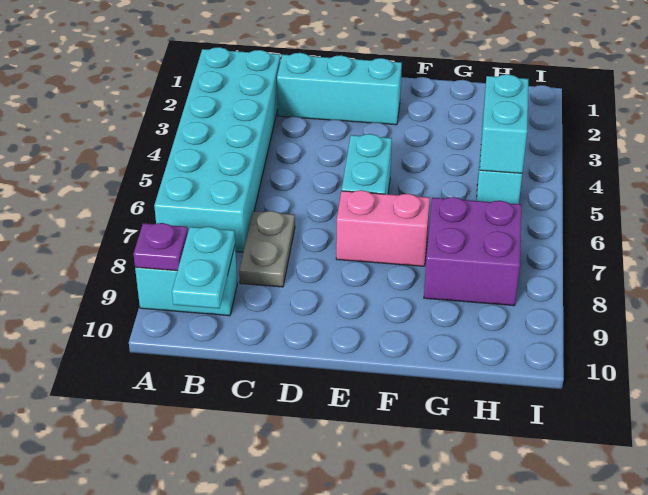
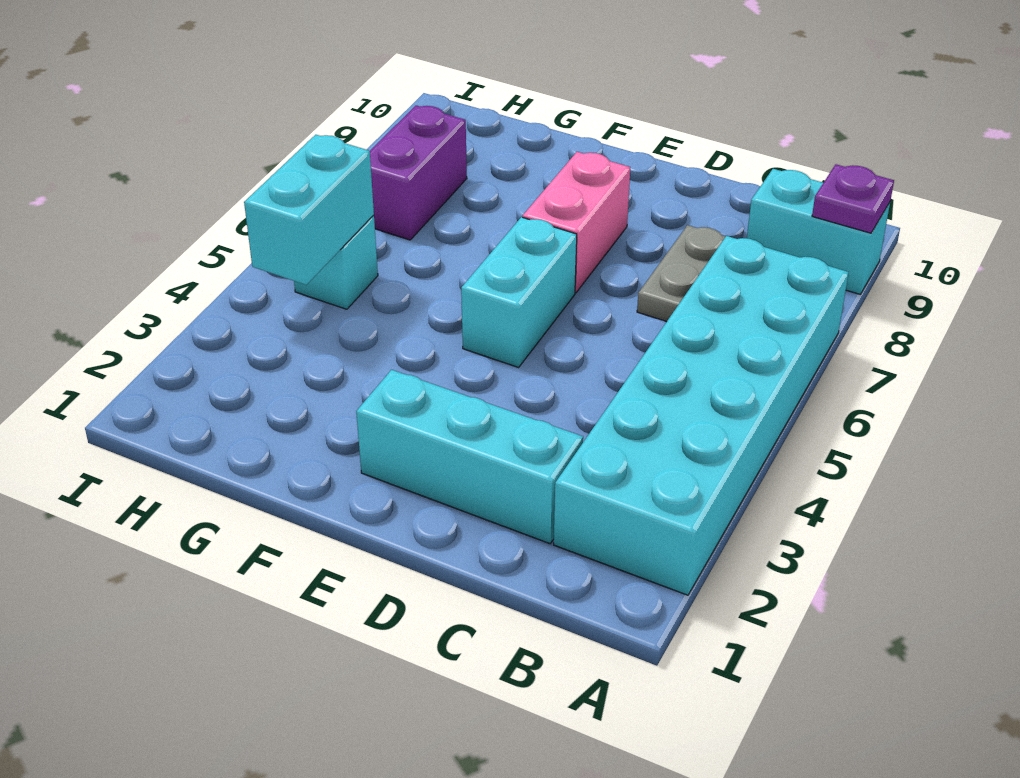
cyan plate B9:B10 level 2 -> none
pink brick E7:F7 level 1 -> pink brick E7:E8 level 1
purple brick G7:H8 level 1 -> purple brick H7:H8 level 1

